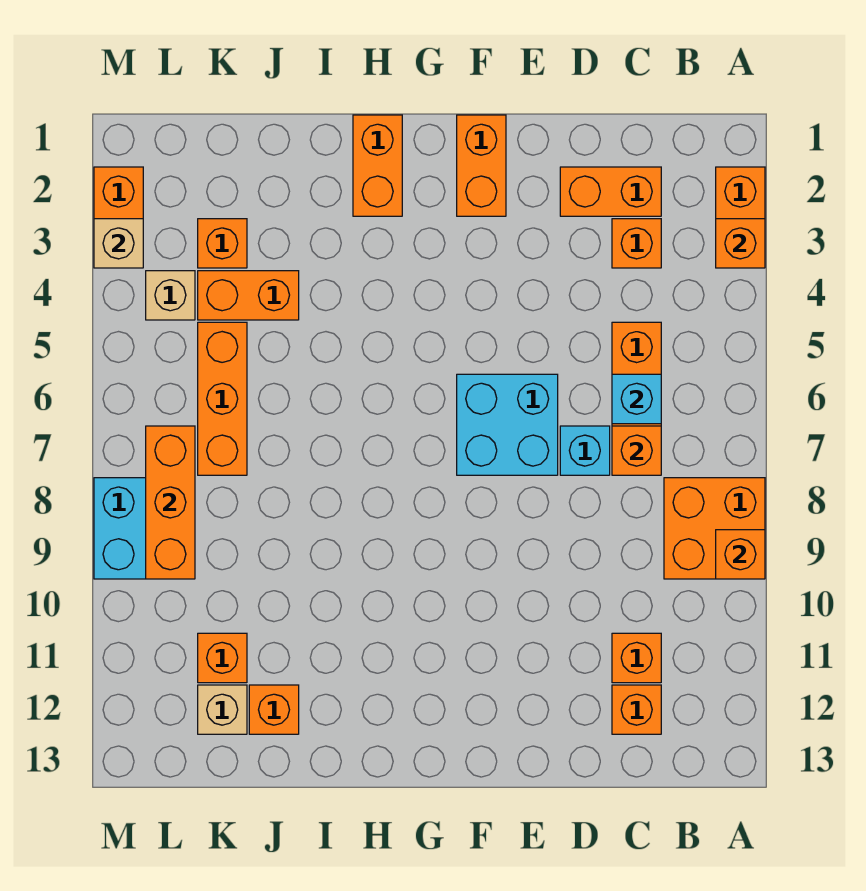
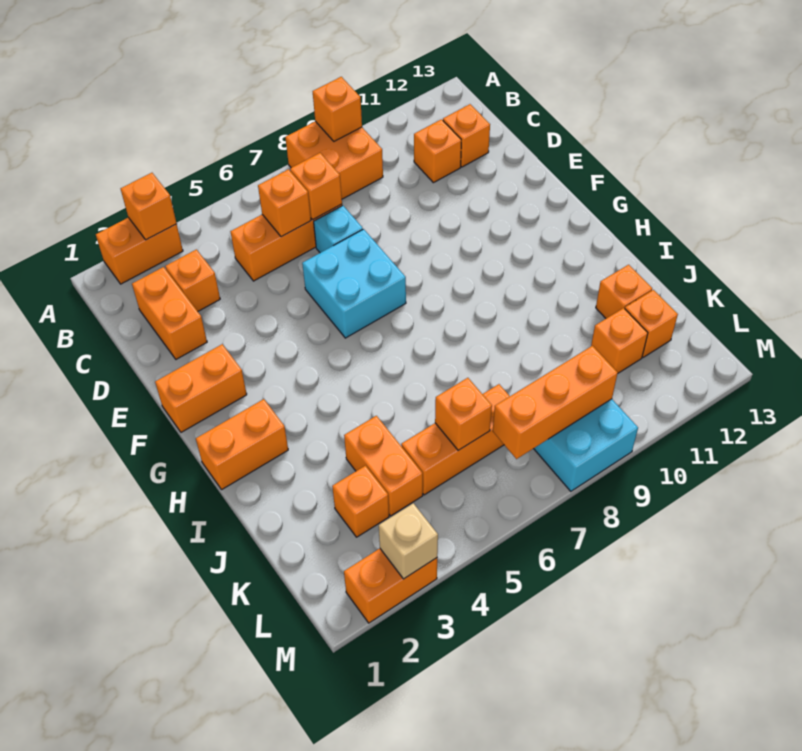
cyan brick C6 level 2 -> orange brick C6 level 2
none -> orange brick K6 level 2
tan brick K12 level 1 -> orange brick K12 level 1
tan brick L4 level 1 -> none

